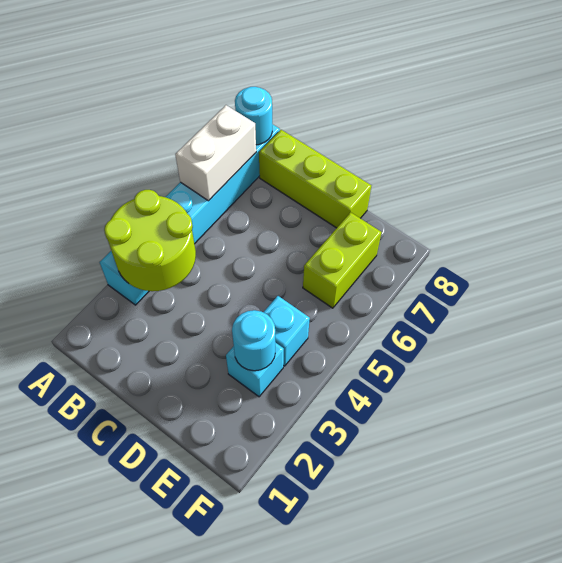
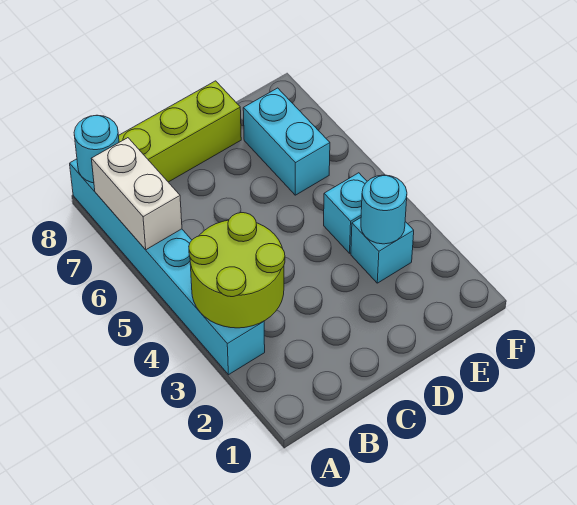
lime brick E6:E7 level 1 -> cyan brick E6:E7 level 1

